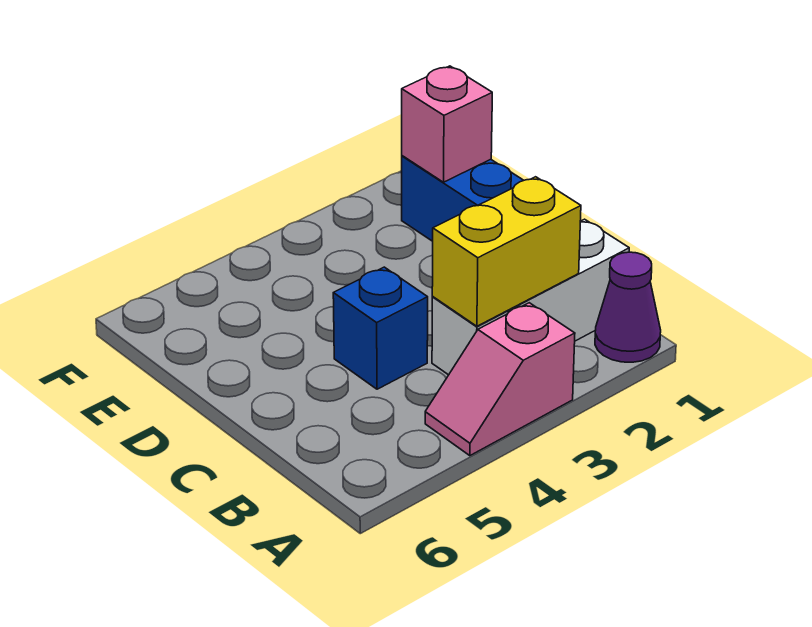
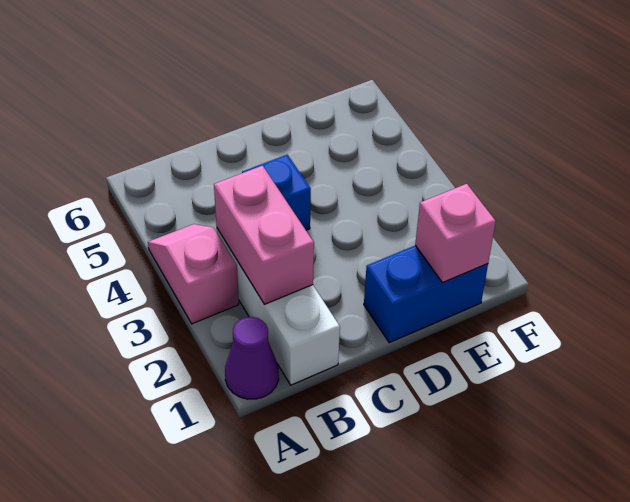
yellow brick B2:B3 level 2 -> pink brick B2:B3 level 2

